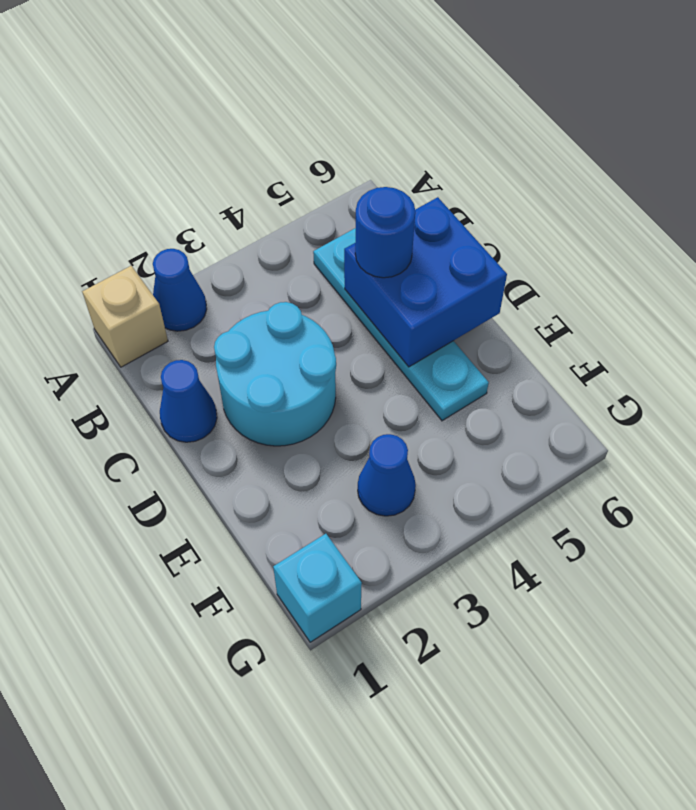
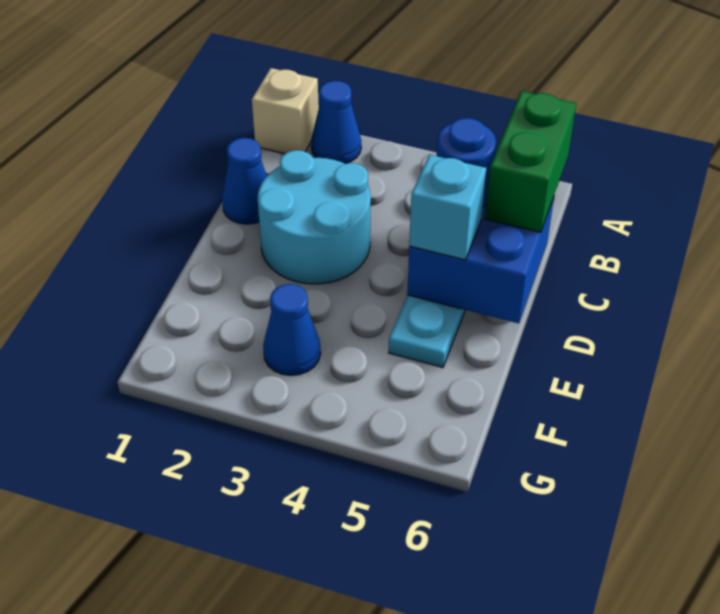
none -> green brick B6:C6 level 3
cyan brick G1 level 1 -> cyan brick D5 level 3

